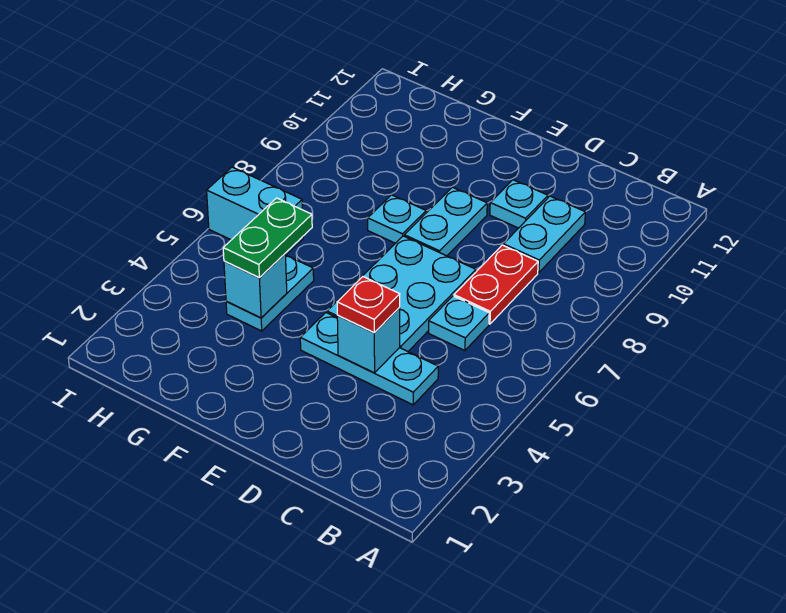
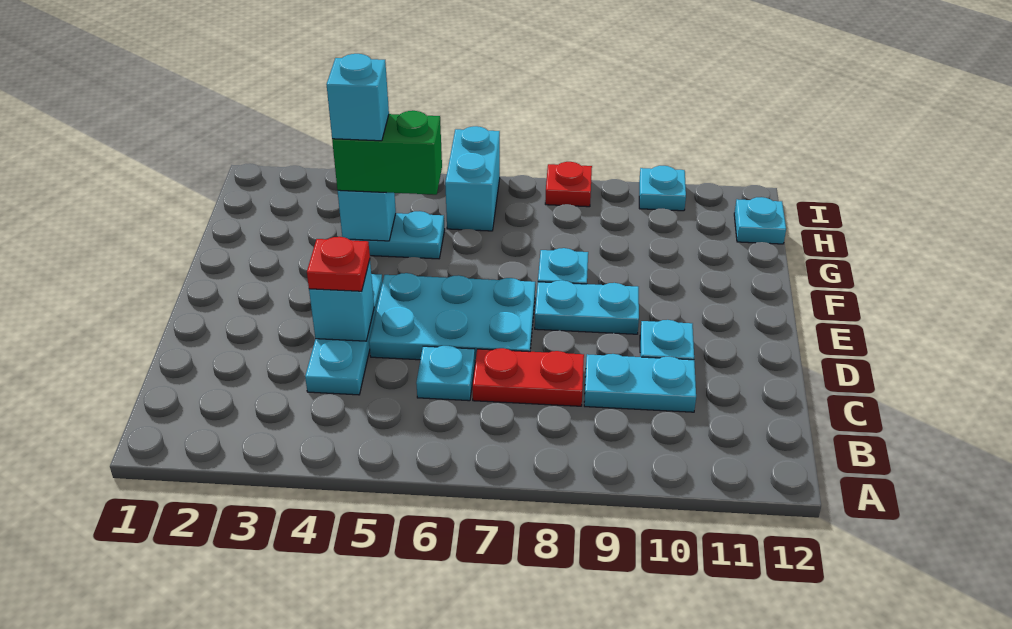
green plate G4:G5 level 3 -> green brick G4:G5 level 3
none -> cyan brick G4 level 4
none -> cyan plate H12 level 1
none -> red plate I8 level 1
none -> cyan plate I10 level 1

